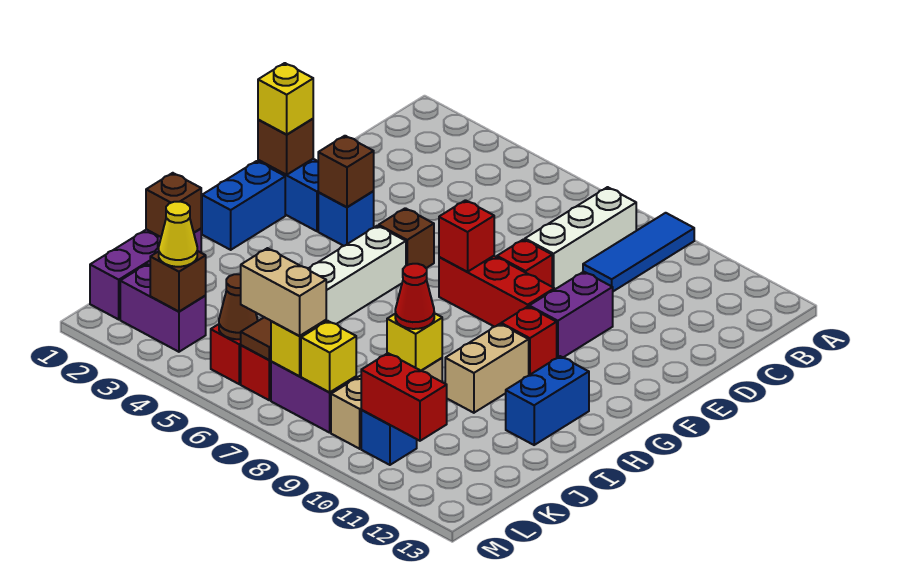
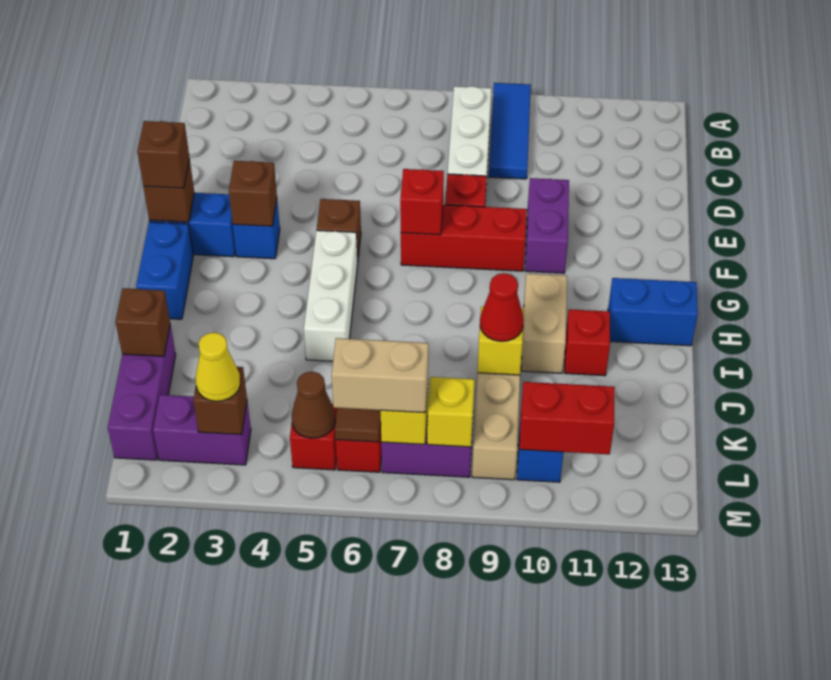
yellow brick F1 level 3 -> brown brick F1 level 3
red brick G10 level 1 -> red brick I11 level 1
blue brick H12:I12 level 1 -> blue brick H12:H13 level 1

